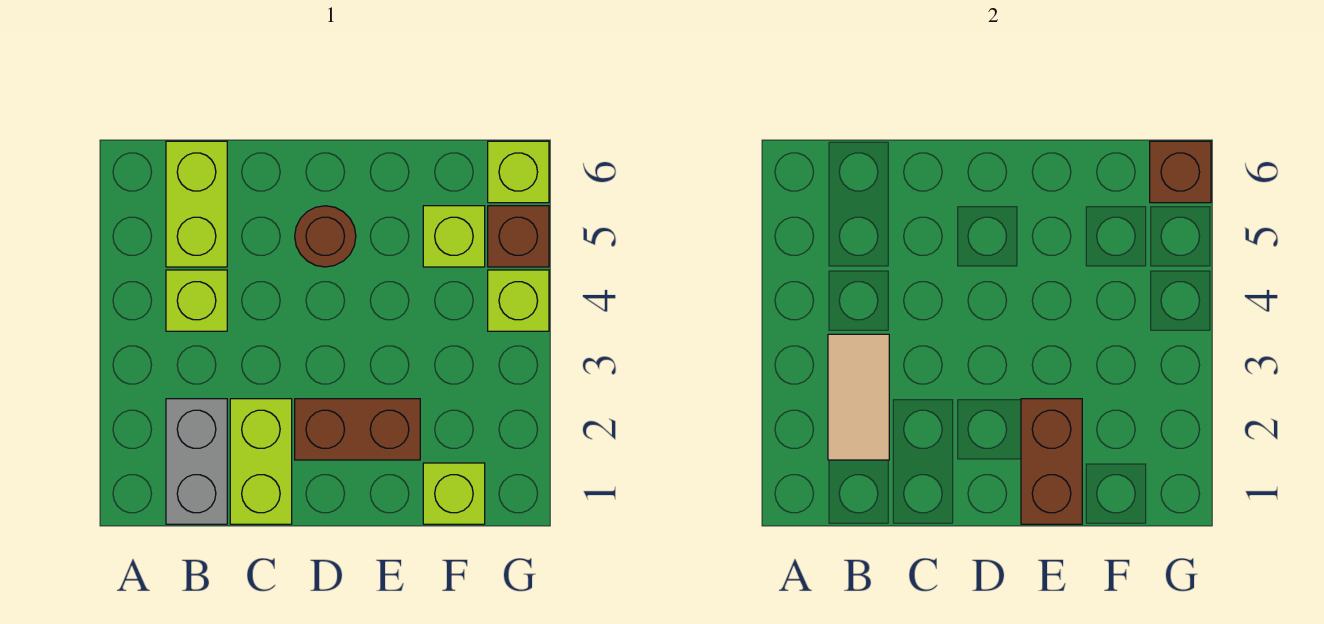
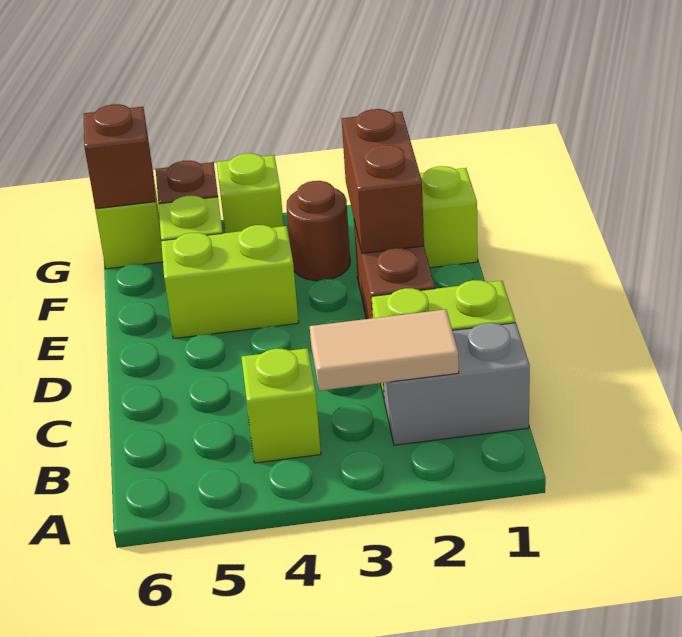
lime brick B5:B6 level 1 -> lime brick E4:E5 level 1
brown round brick D5 level 1 -> brown round brick F3 level 1
brown brick E1:E2 level 2 -> brown brick E2:F2 level 2

